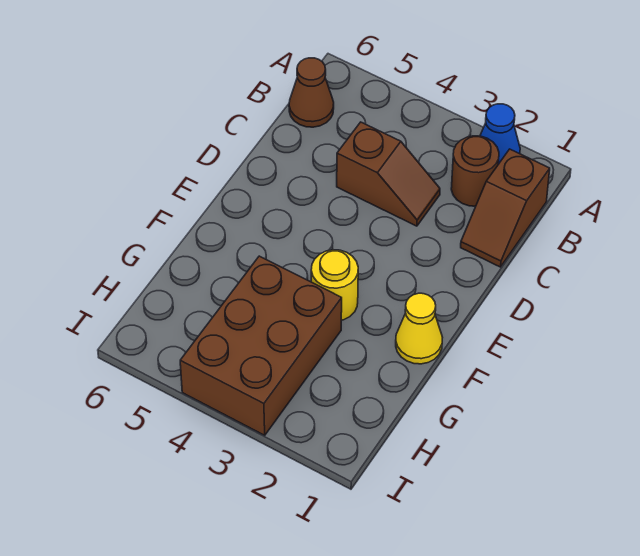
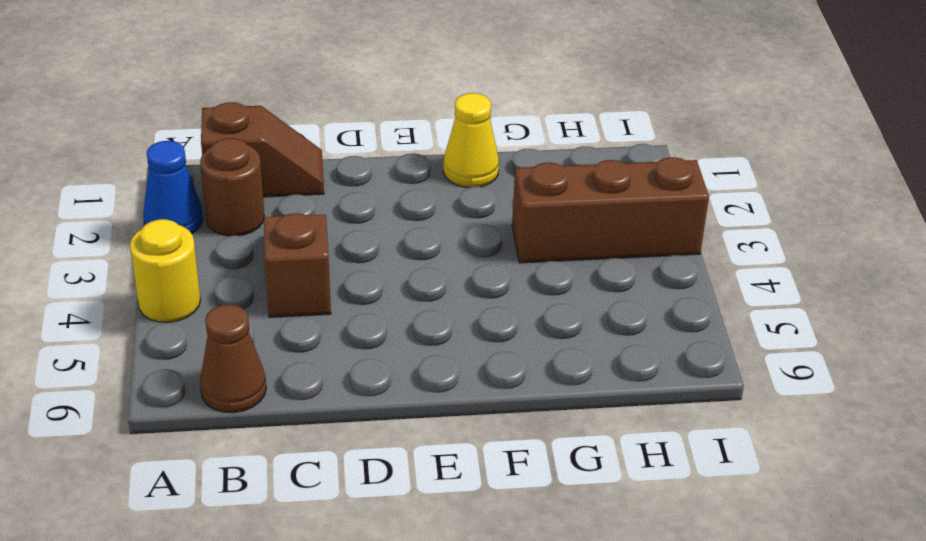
yellow round brick F3 level 1 -> yellow round brick A4 level 1
brown brick G3:I4 level 1 -> brown brick G3:I3 level 1

